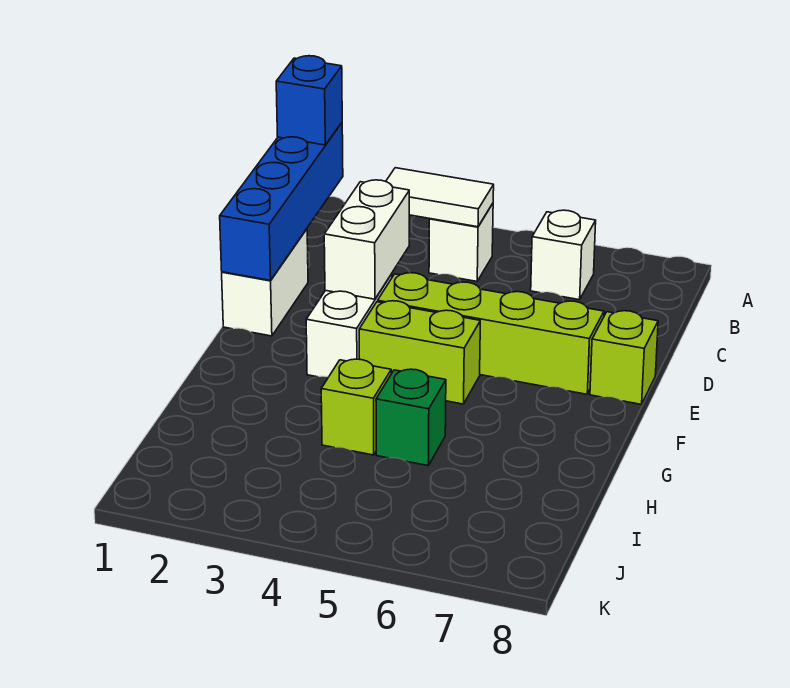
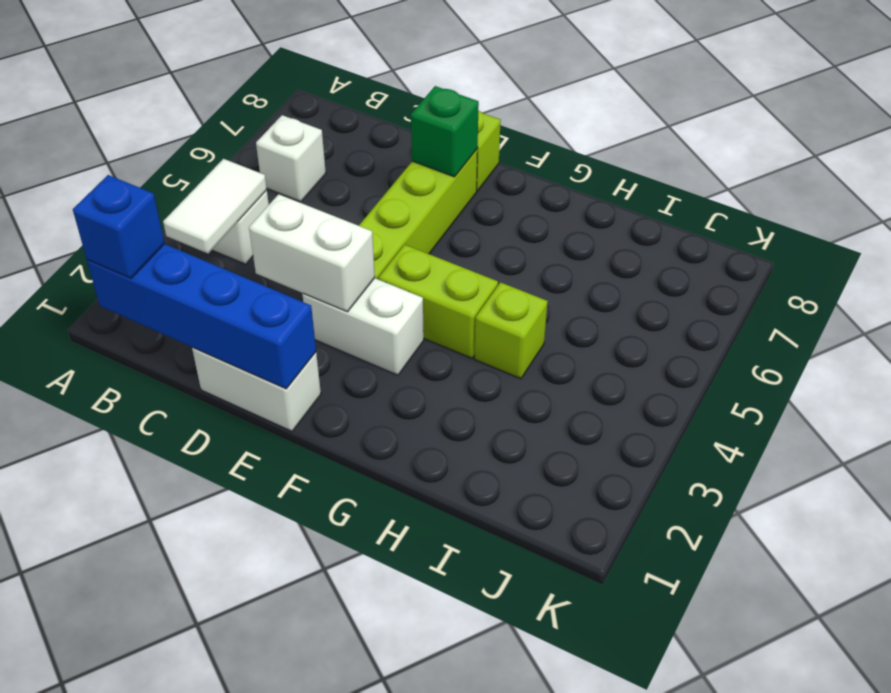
lime brick F4:F5 level 1 -> lime brick F4:G4 level 1
green brick H5 level 1 -> green brick E7 level 2

